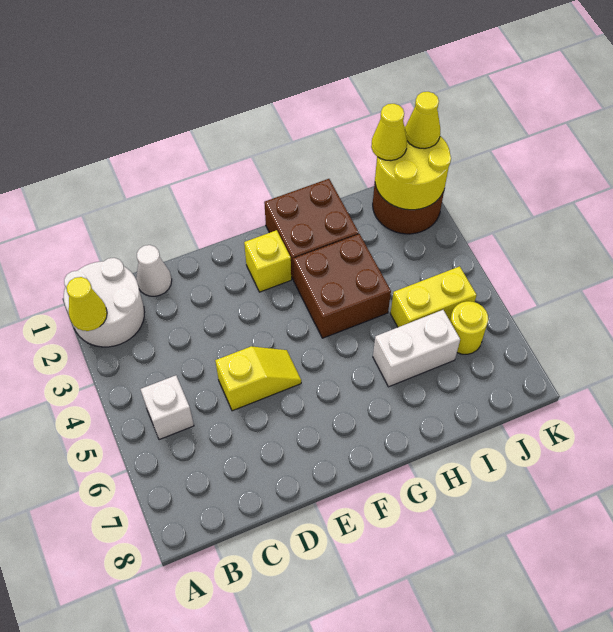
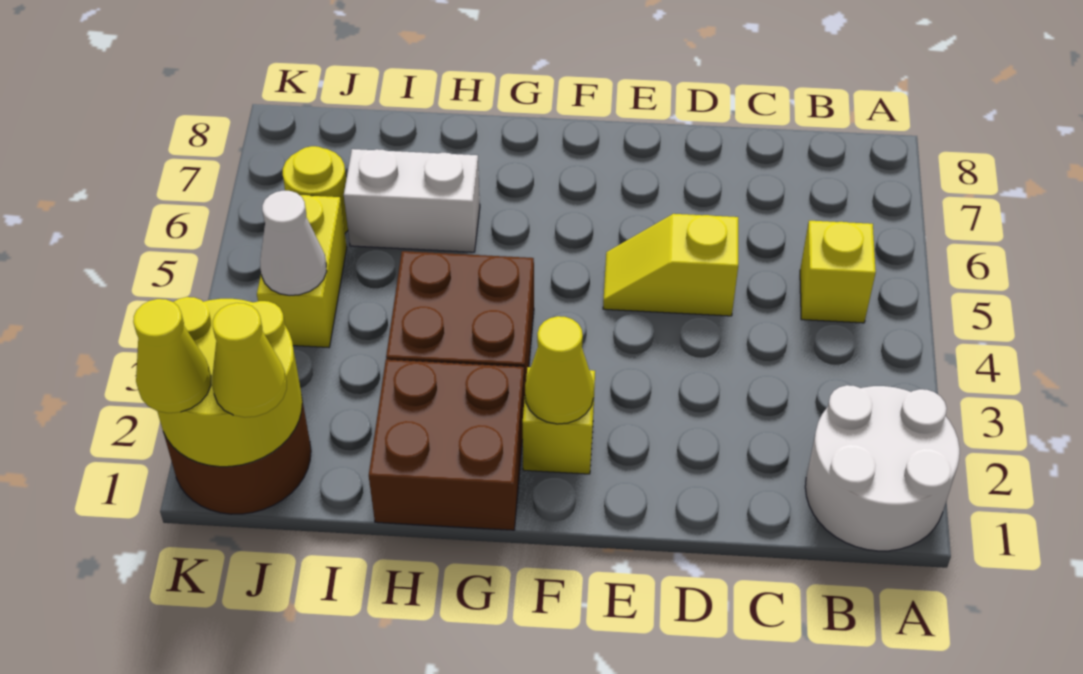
yellow cone A2 level 2 -> yellow cone F2 level 2
white brick B5 level 1 -> yellow brick B5 level 1
white cone C1 level 1 -> white cone J4 level 2
yellow brick I5:J5 level 1 -> yellow brick J4:J5 level 1

